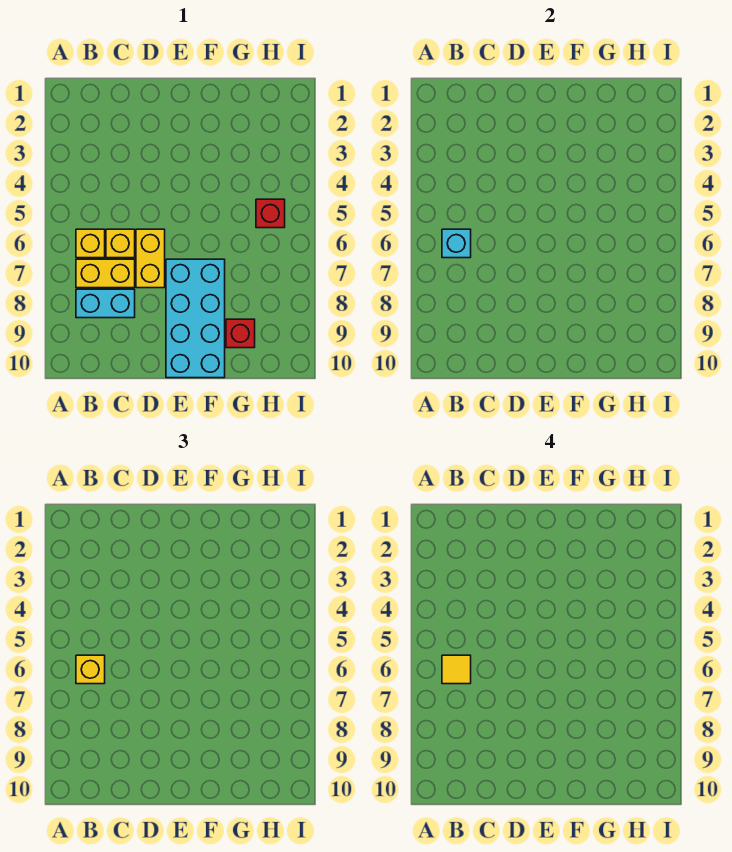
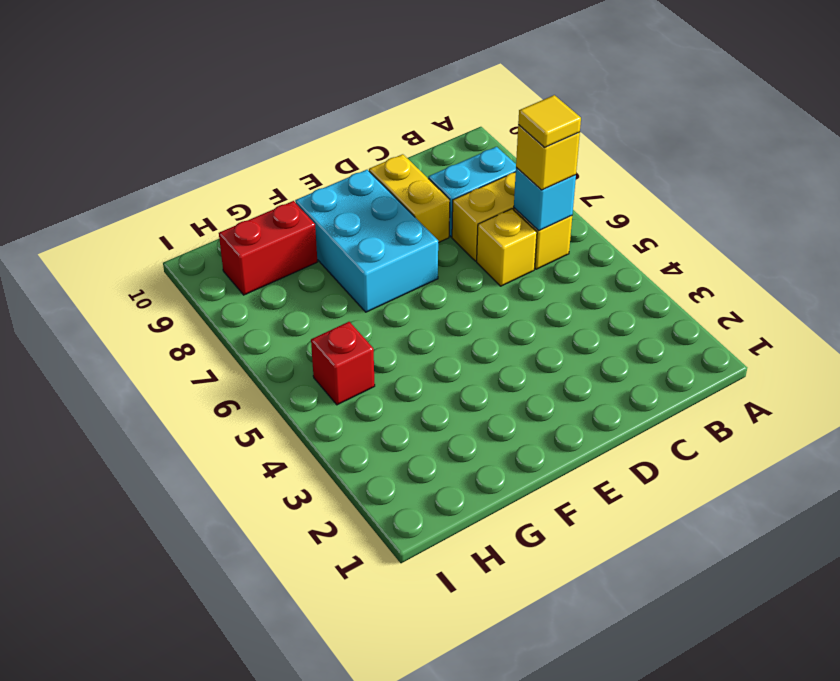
yellow brick D6:D7 level 1 -> yellow brick D8:D9 level 1
cyan brick E7:F10 level 1 -> cyan brick E7:F9 level 1
red brick G9 level 1 -> red brick G9:H9 level 1

